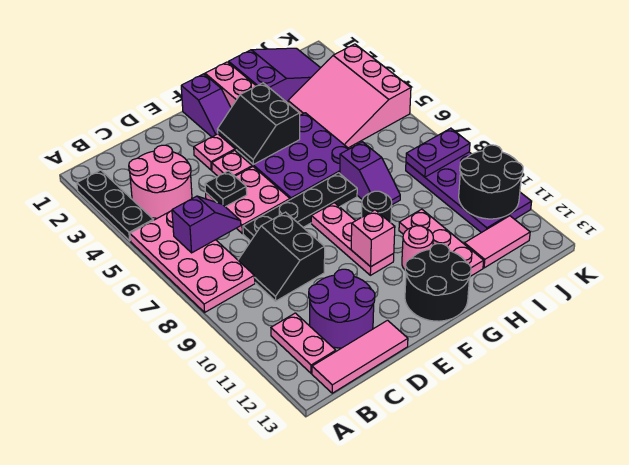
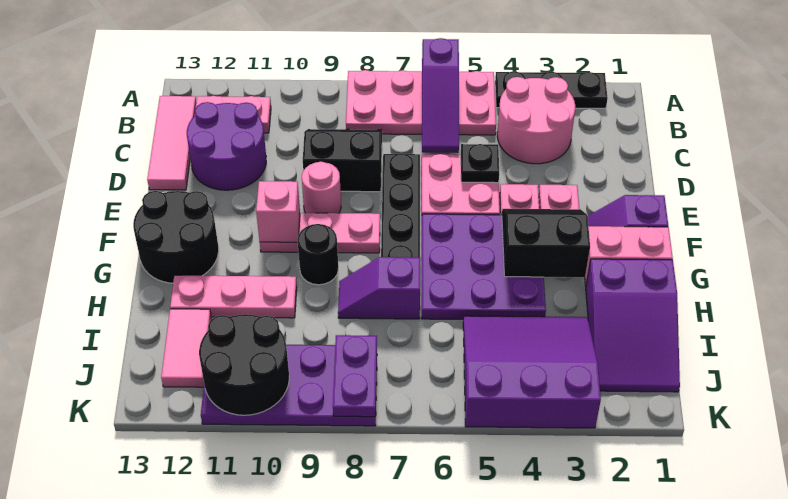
purple slope B6:C6 level 2 top B -> purple slope A6:C6 level 2 top A
pink round brick G11 level 1 -> pink round brick E9 level 1
pink slope I3:K5 level 1 top K -> purple slope I3:K5 level 1 top K

